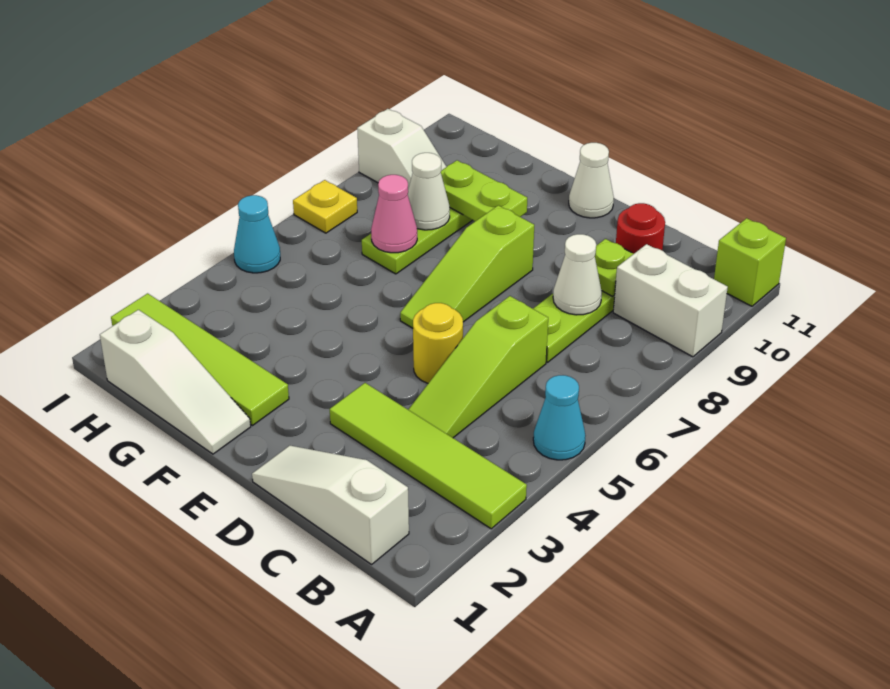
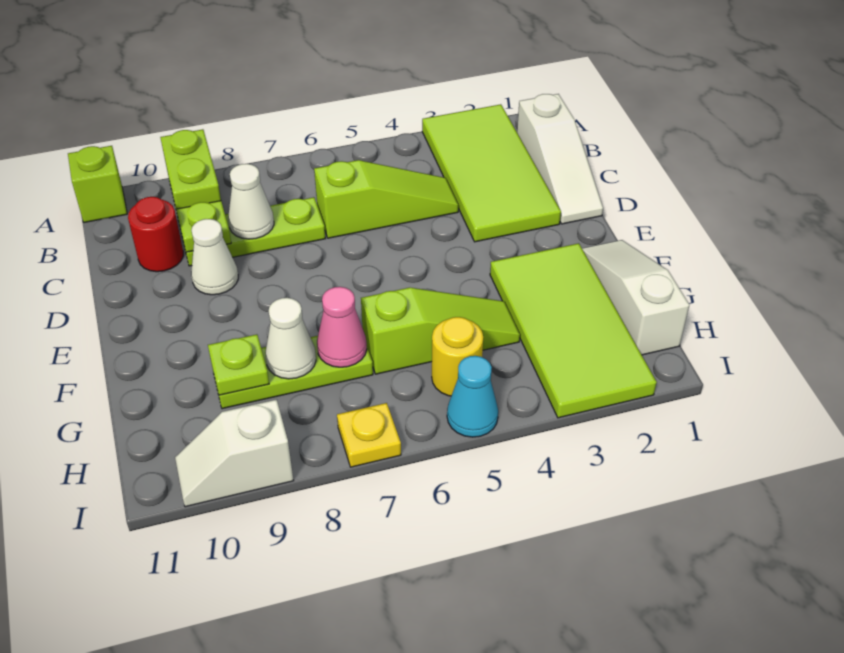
lime tile A3:D3 level 1 -> lime tile A2:D3 level 1
cyan cone A5 level 1 -> none
white brick A9:B9 level 1 -> lime brick A9:B9 level 1
yellow round brick D5 level 1 -> yellow round brick H5 level 1
lime slope E6:E8 level 1 top 8 -> lime slope G4:G6 level 1 top 6
white cone E11 level 1 -> white cone D9 level 1
lime tile F2:I2 level 1 -> lime tile F2:I3 level 1
lime plate F9:G9 level 2 -> lime plate G9 level 2
white slope H9:I9 level 1 top I -> white slope I9:I10 level 1 top 9

